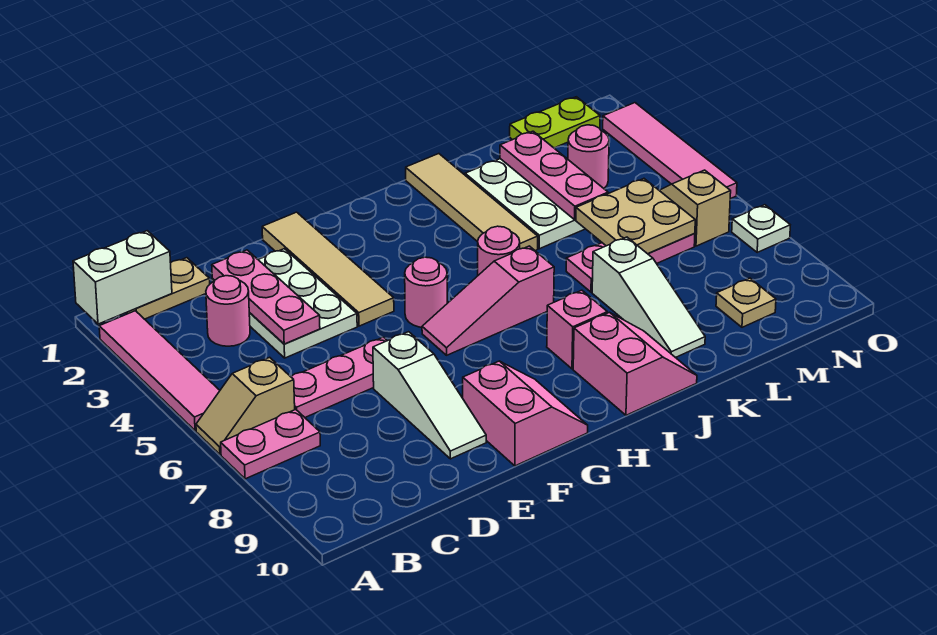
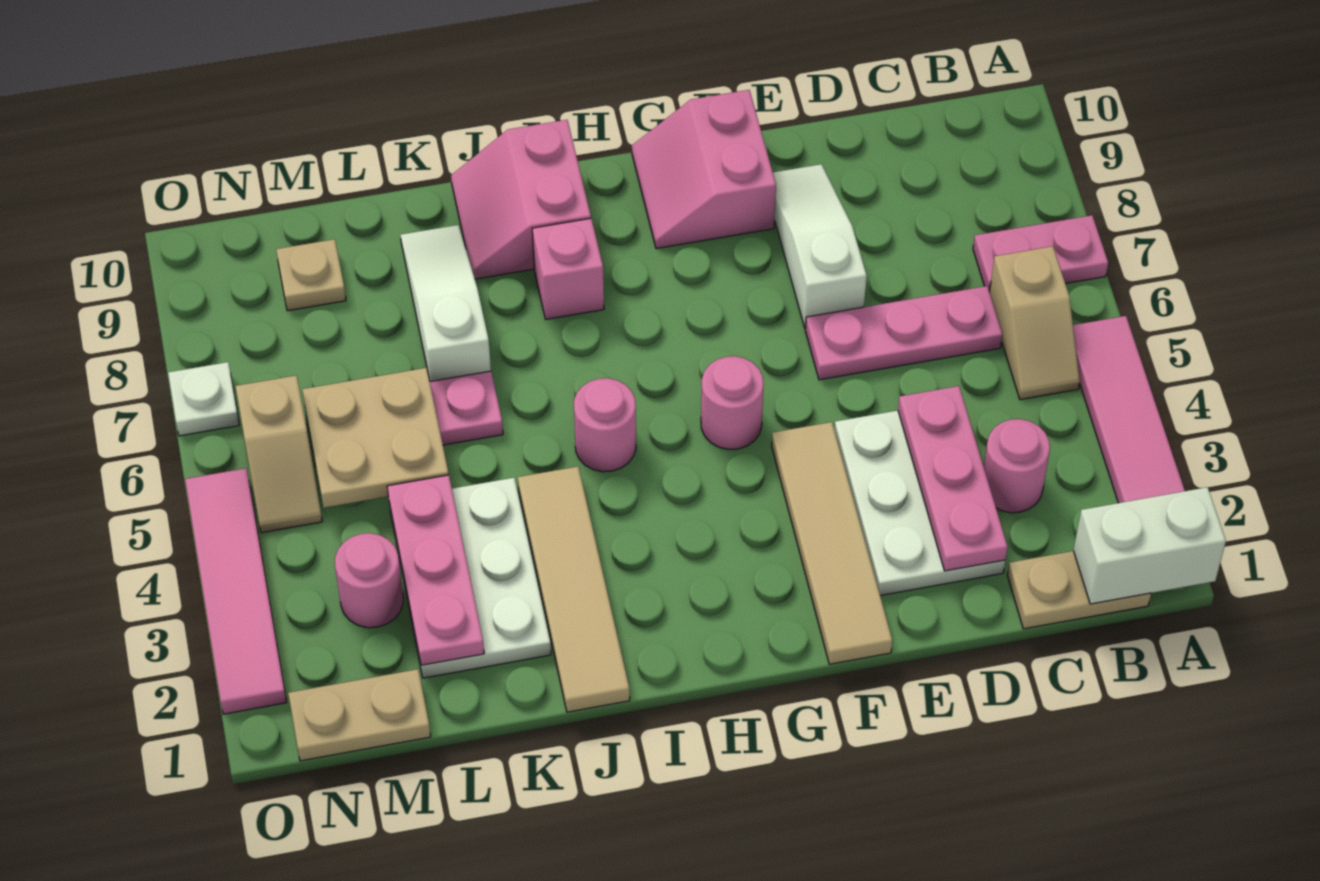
tan slope A6:B6 level 1 top B -> tan slope B5:B6 level 1 top 6
pink slope G6:I6 level 1 top I -> none
lime plate M1:N1 level 1 -> tan plate M1:N1 level 1

